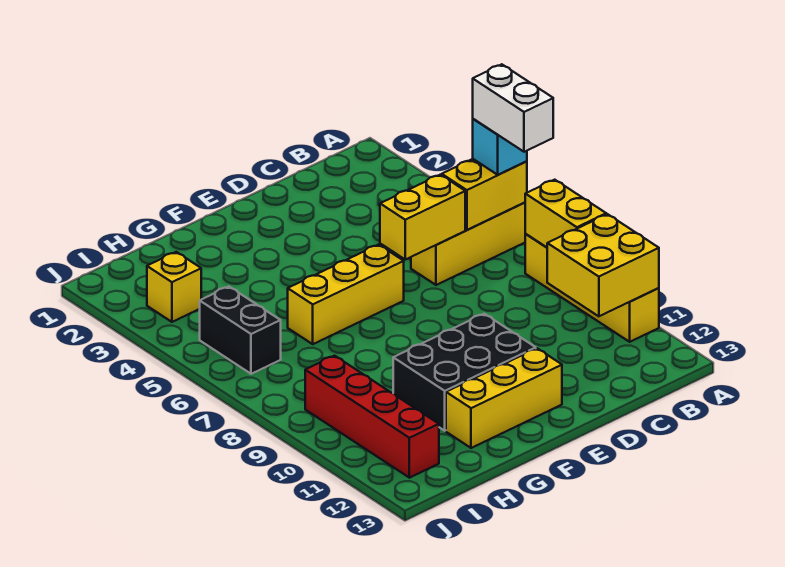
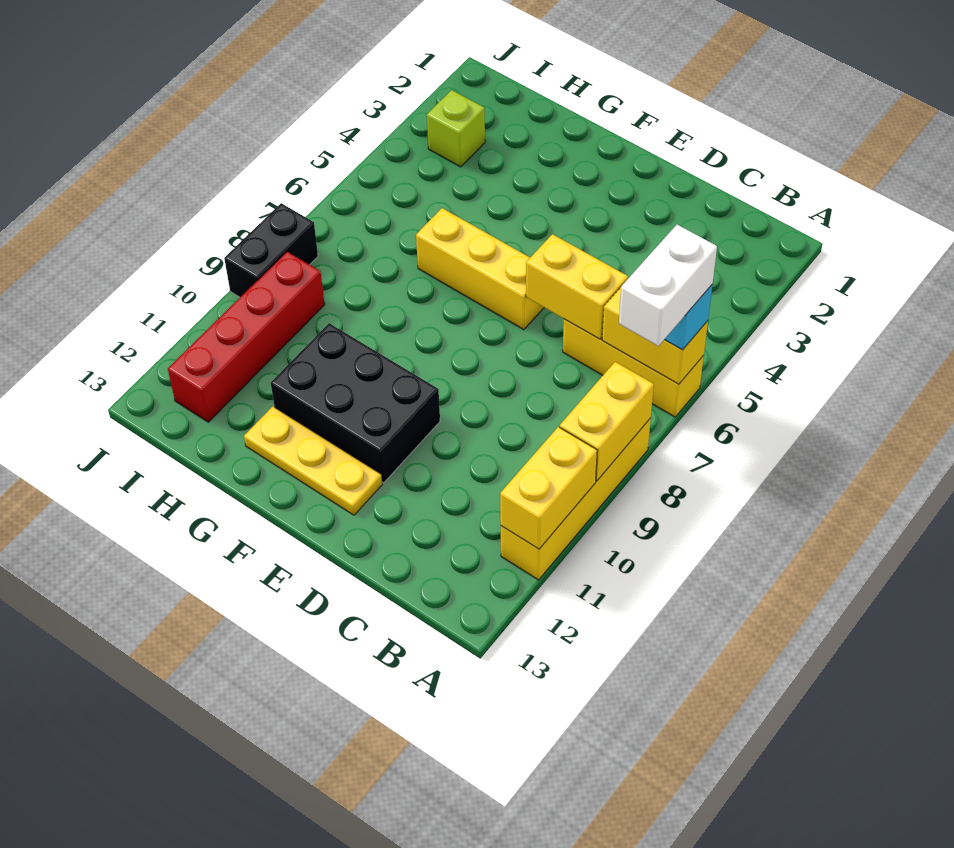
yellow brick A10:B11 level 2 -> yellow brick A10:A11 level 2
yellow brick E12:G12 level 1 -> yellow plate E12:G12 level 1
yellow brick I3 level 1 -> lime brick I3 level 1
black brick I5:I6 level 1 -> black brick J8:J9 level 1

